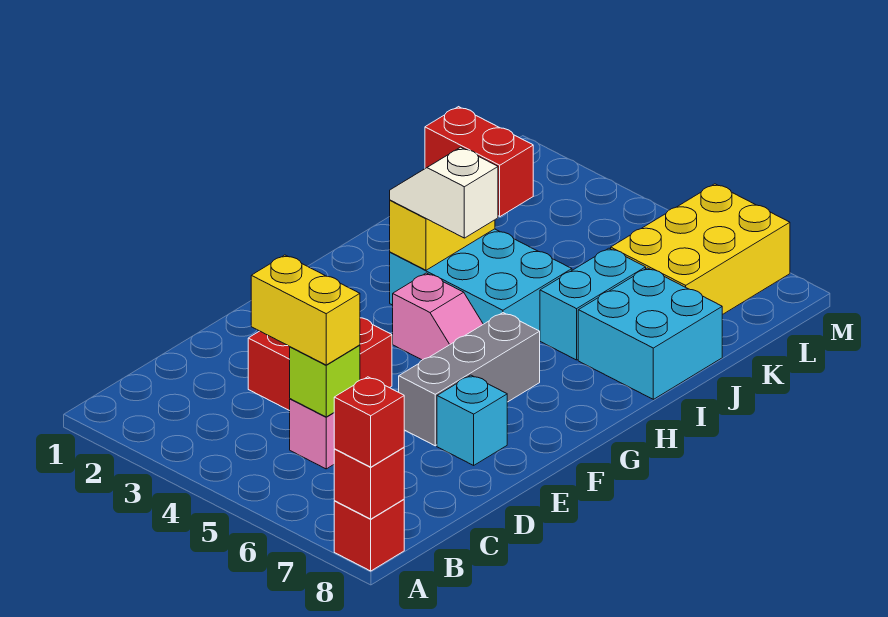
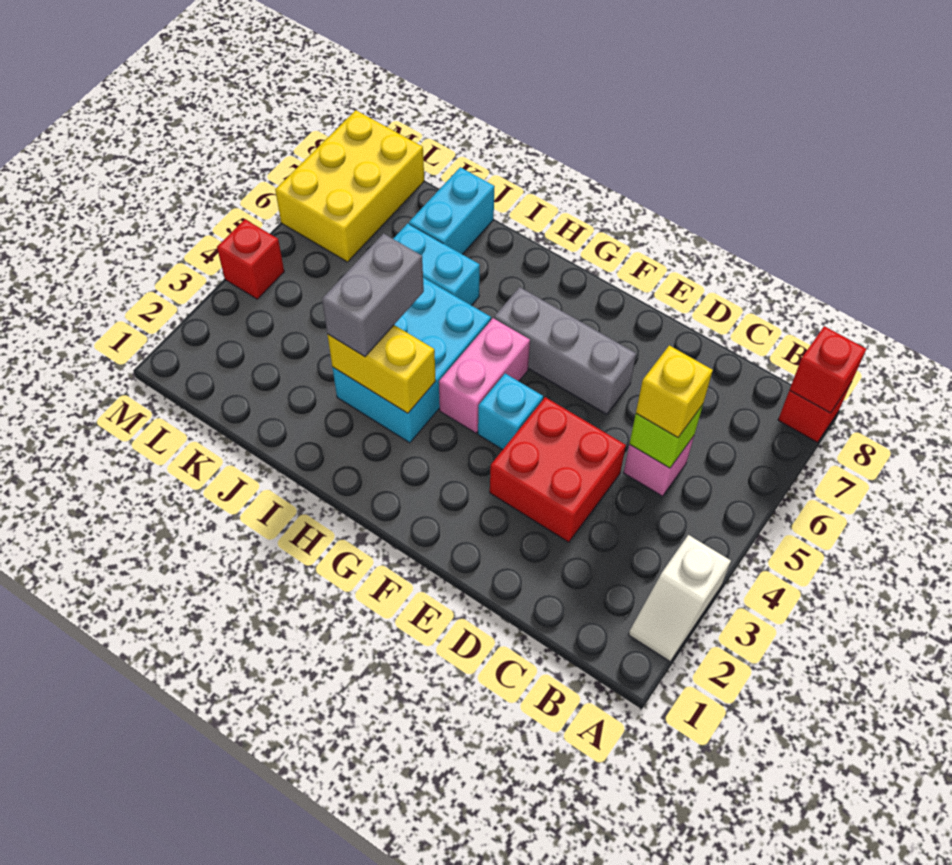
red brick A8 level 3 -> red brick M4 level 1
yellow brick C4:C5 level 3 -> yellow brick C5 level 3
cyan brick E7 level 1 -> cyan brick F4 level 1
pink slope G4:G5 level 1 top 4 -> pink brick G4:G5 level 1
white slope H3:H4 level 3 top 4 -> white slope A2:A3 level 1 top 3
red brick I3:I4 level 3 -> grey brick I3:I4 level 3
cyan brick I7:J8 level 1 -> cyan brick J7:J8 level 1
yellow brick K6:M7 level 1 -> yellow brick L6:M8 level 1

